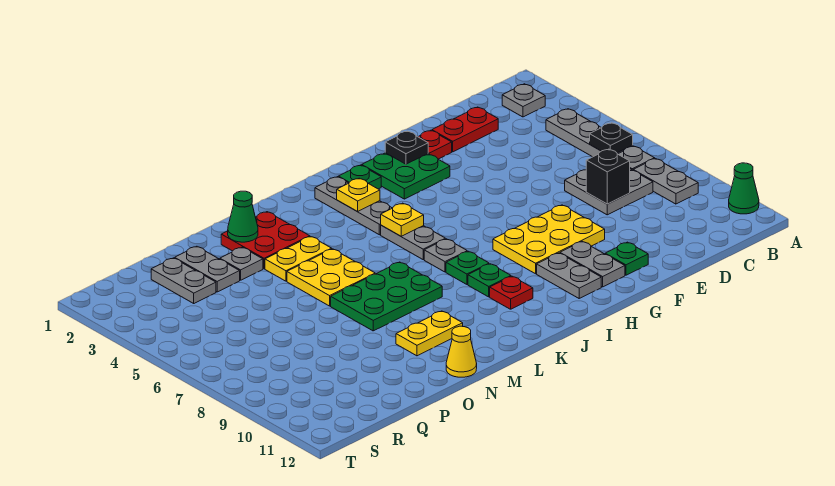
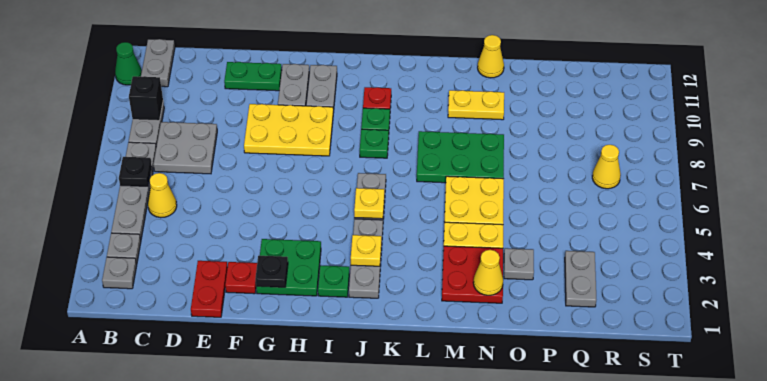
none -> yellow cone C5 level 1
red plate D2:E2 level 1 -> red plate E1:E2 level 1
black brick D8 level 2 -> black brick B9 level 2
green plate F11 level 1 -> green plate E11:F11 level 1
grey plate J7 level 1 -> grey plate B3 level 1
green cone N2 level 2 -> yellow cone N2 level 2
grey plate P2:P3 level 1 -> grey plate B11:B12 level 1
none -> yellow cone R7 level 1

